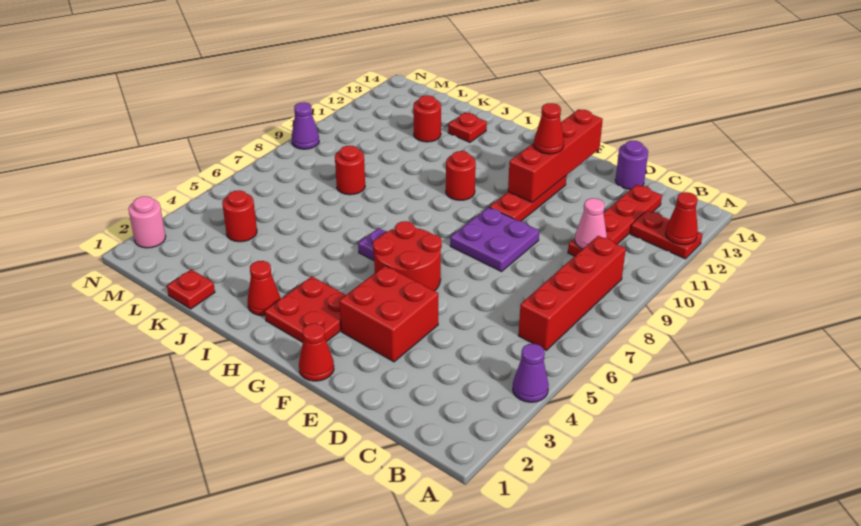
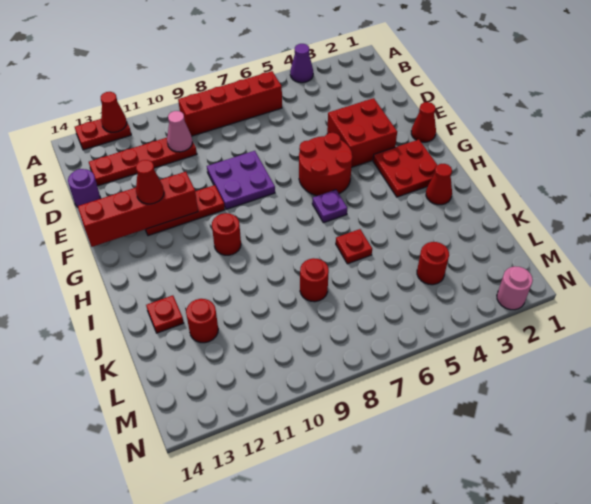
red plate A12:B12 level 1 -> red plate A12:A13 level 1
red plate K1 level 1 -> red plate J6 level 1
purple cone N9 level 1 -> none

